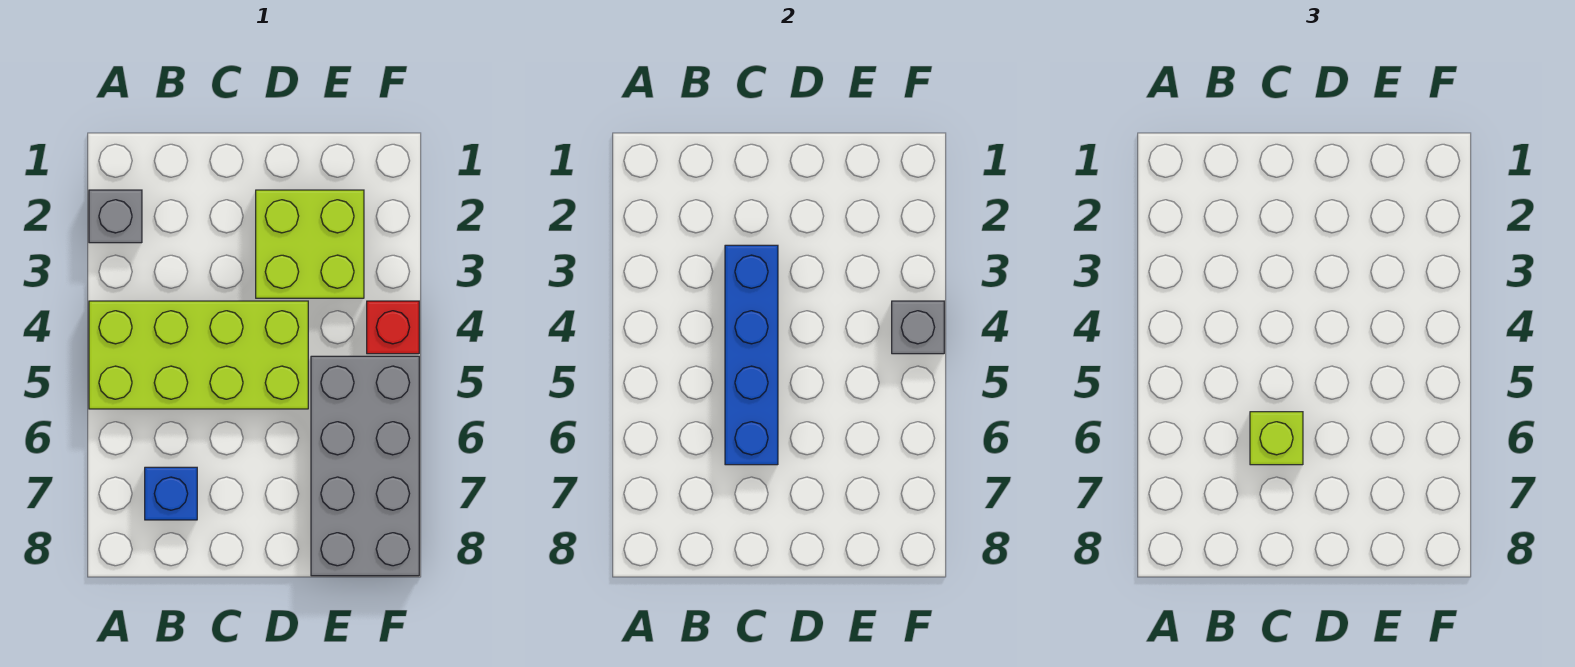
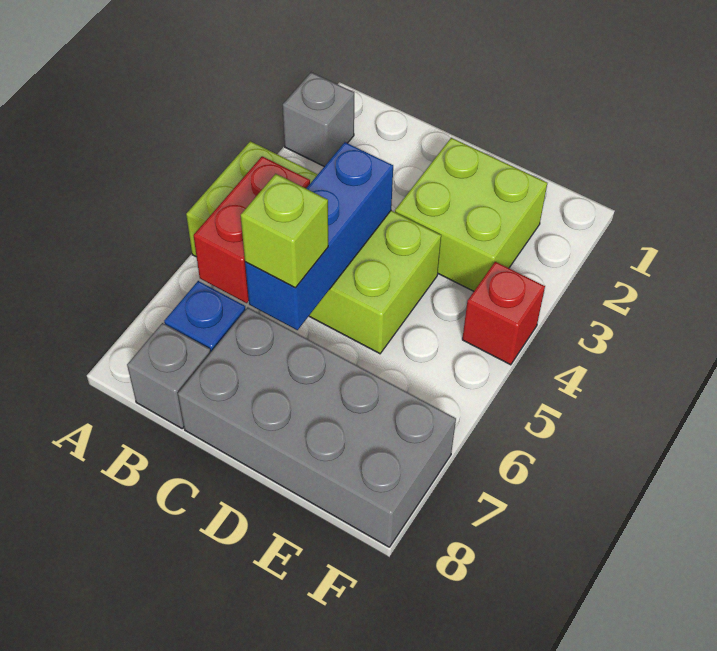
none -> red brick B5:B6 level 2
blue brick C3:C6 level 2 -> blue brick C4:C6 level 2
grey brick E5:F8 level 1 -> grey brick C7:F8 level 1
grey brick F4 level 2 -> grey brick B8 level 1

